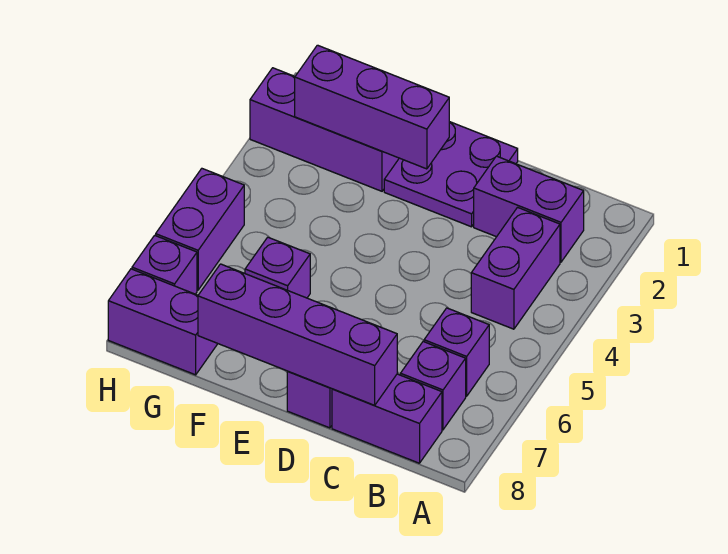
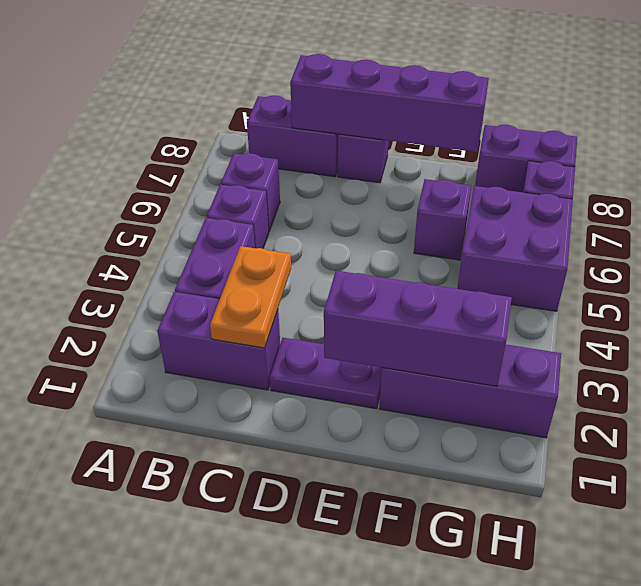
purple brick B7 level 1 -> purple brick B5 level 1
none -> orange plate C2:C3 level 2
purple plate D1:E2 level 1 -> purple plate D2:E2 level 1
purple brick H5:H6 level 1 -> purple brick G5:H6 level 1

